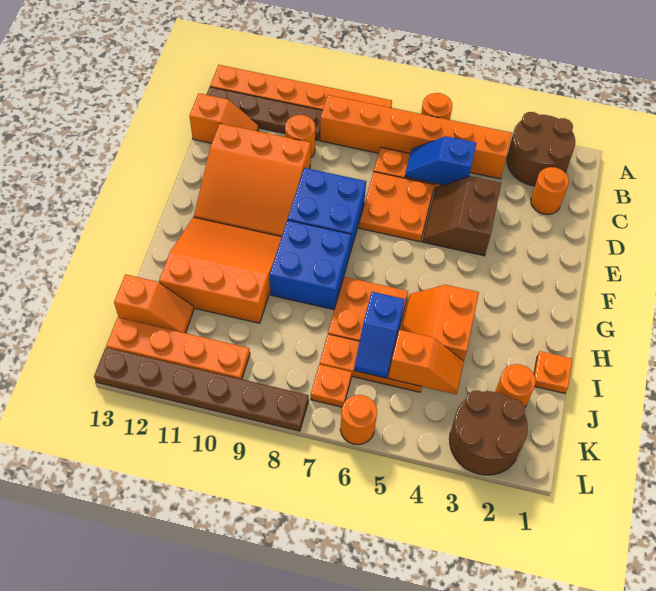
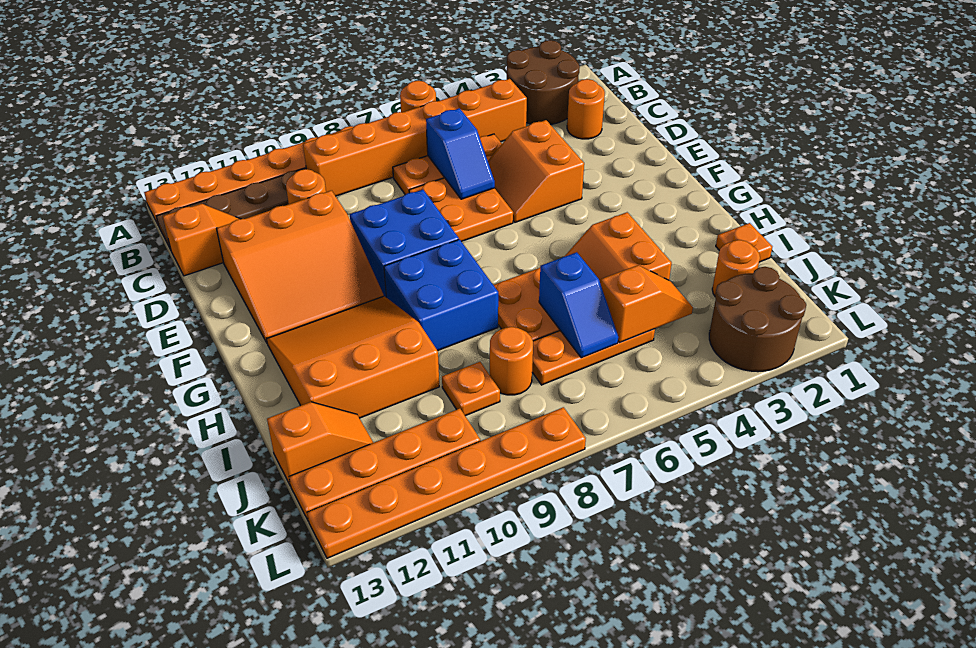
blue slope C5:C6 level 2 top 5 -> blue slope C6:D6 level 2 top C
brown slope D4:E5 level 1 top 4 -> orange slope D4:E5 level 1 top 4
orange plate K7 level 1 -> orange plate J9 level 1
orange round brick L6 level 1 -> orange round brick J8 level 1
brown plate L8:L13 level 1 -> orange plate L8:L13 level 1

